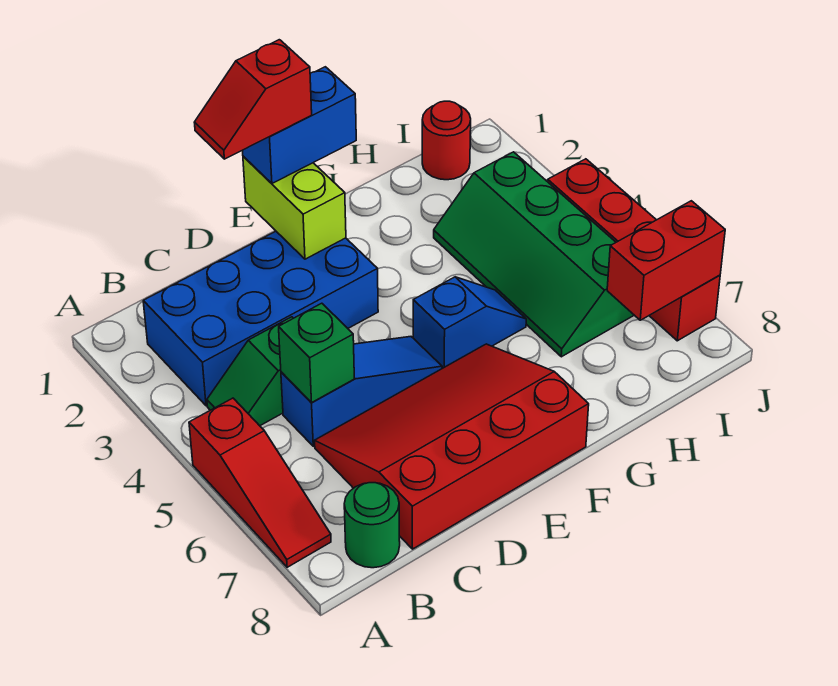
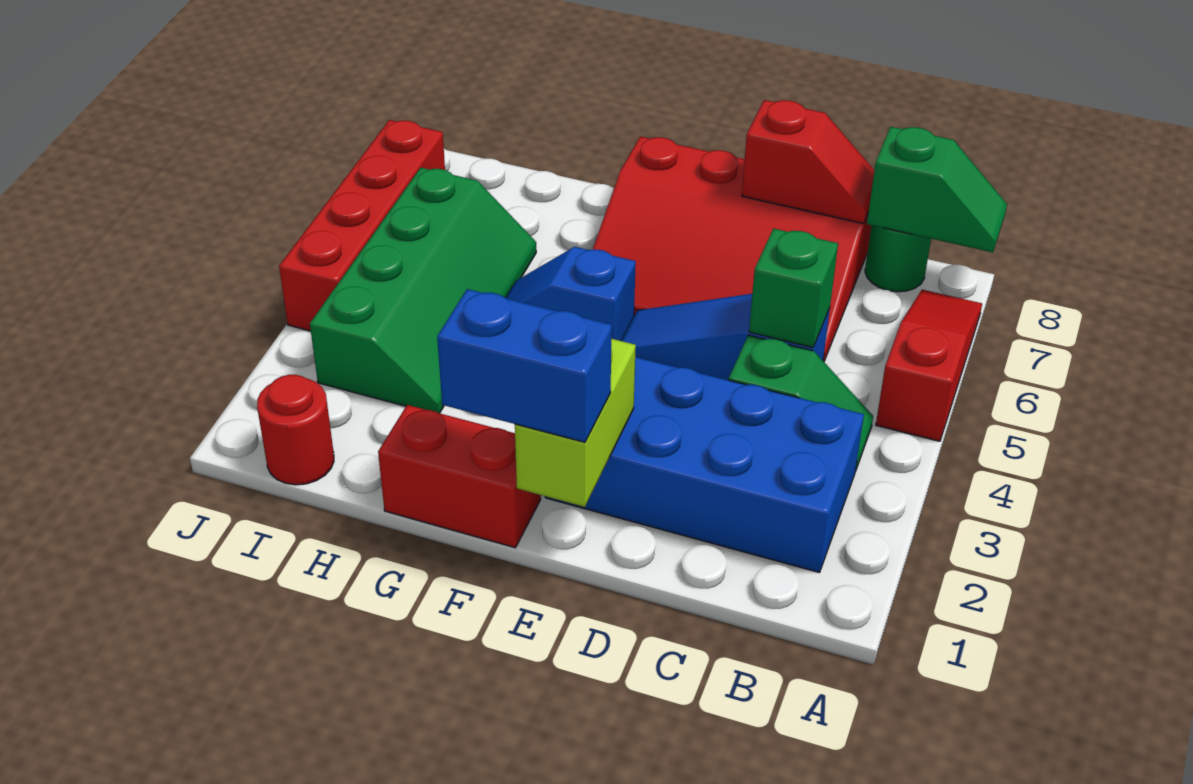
none -> green slope A8:B8 level 2 top B
red slope D1:E1 level 4 top E -> red slope C8:D8 level 2 top D
red brick I7:J7 level 2 -> red brick F1:G1 level 1

